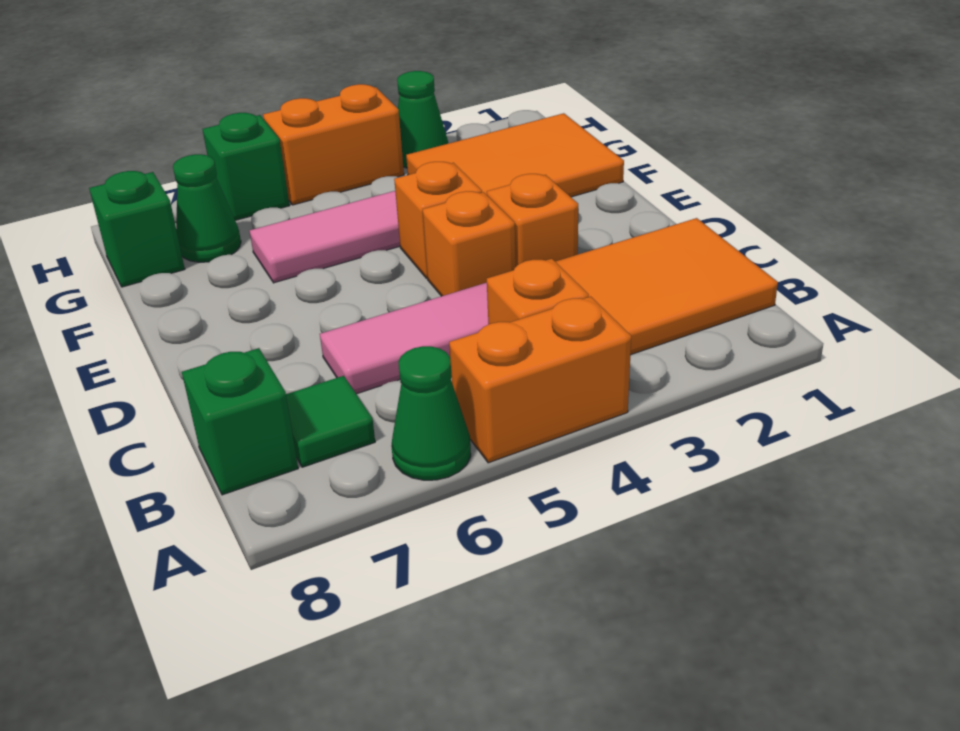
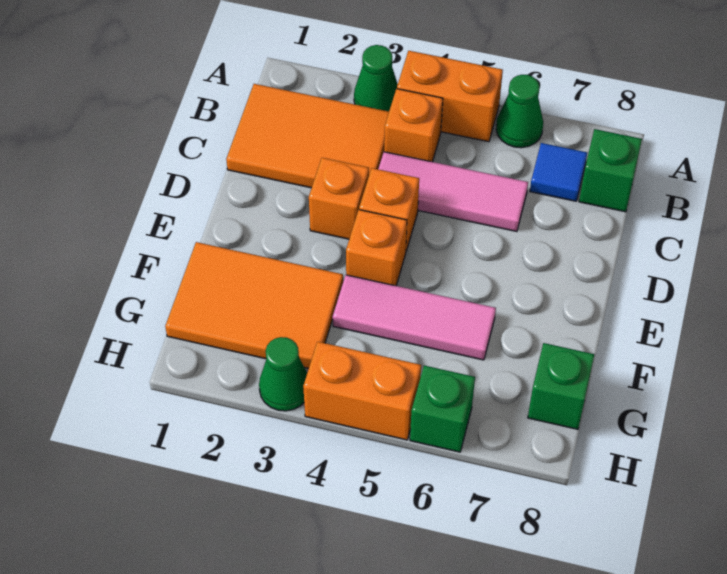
green tile B7 level 1 -> blue tile B7 level 1
green cone G7 level 1 -> green cone A3 level 1

